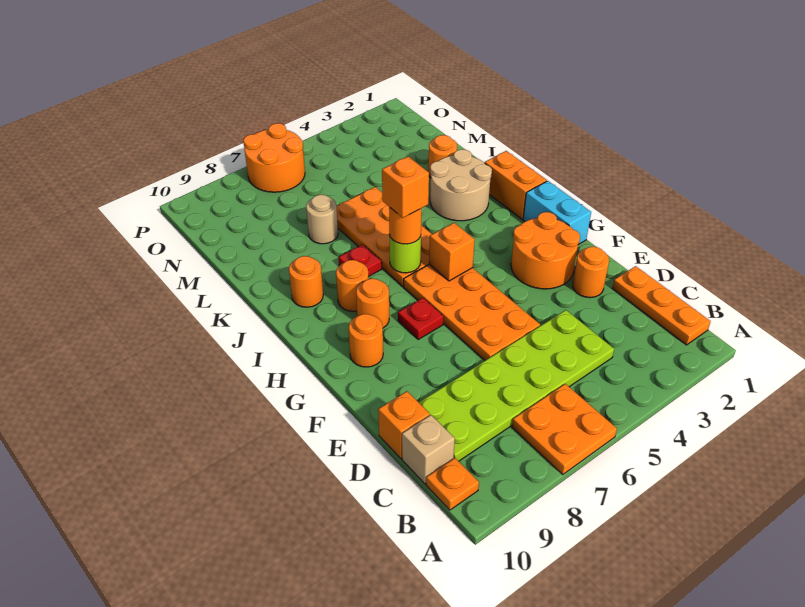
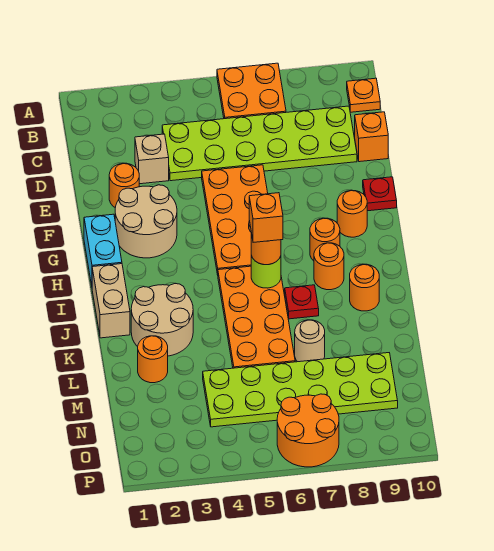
orange plate B1:D1 level 1 -> none
tan brick C10 level 1 -> tan brick D3 level 1
orange round brick F2:G3 level 1 -> tan round brick F2:G3 level 1
red plate G7 level 1 -> red plate F10 level 1
orange brick H5 level 2 -> none
orange brick I1:J1 level 1 -> tan brick I1:J1 level 1
none -> lime plate M4:N9 level 1

